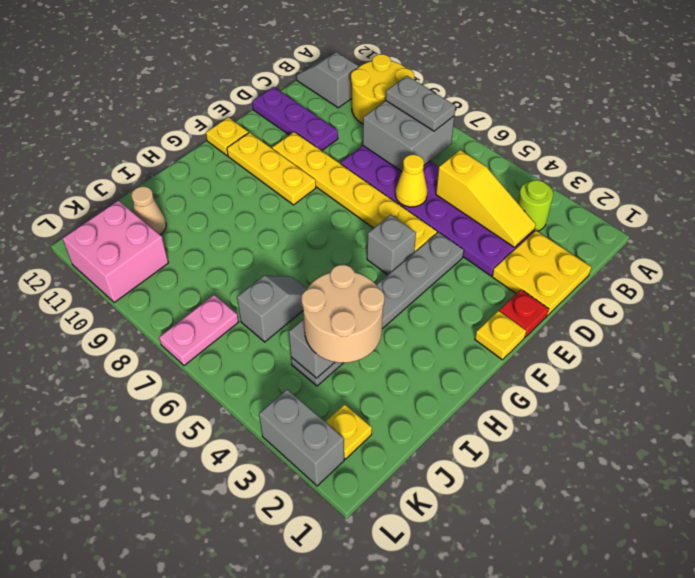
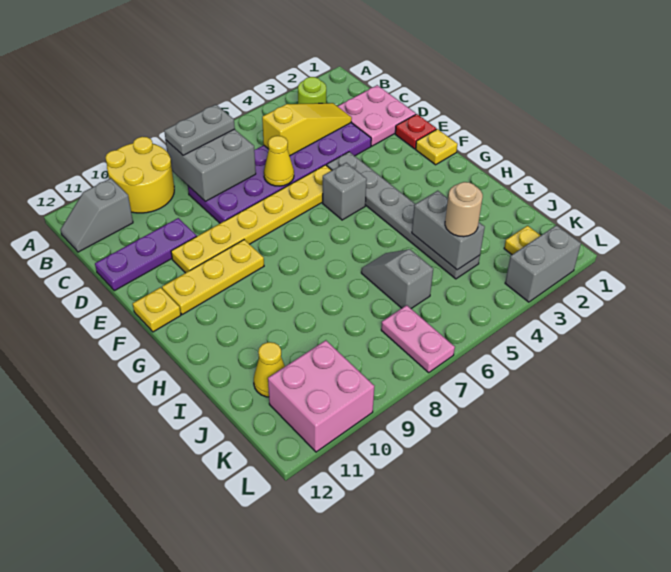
yellow plate C1:D2 level 1 -> pink plate C1:D2 level 1
tan round brick I3:J4 level 3 -> tan round brick J4 level 3
tan cone J11 level 1 -> yellow cone J11 level 1

